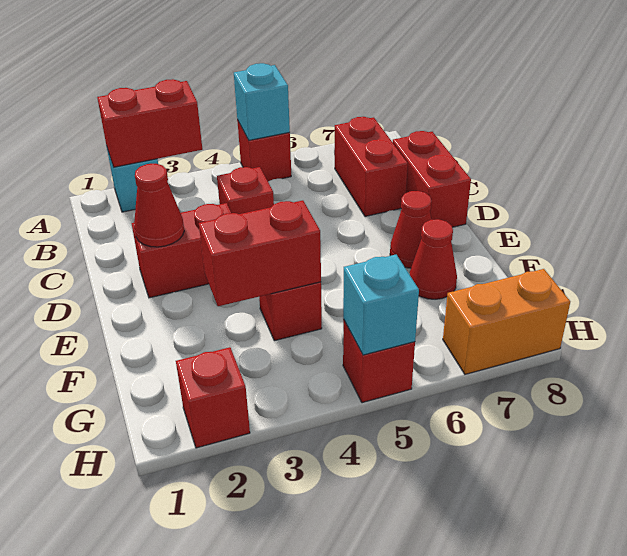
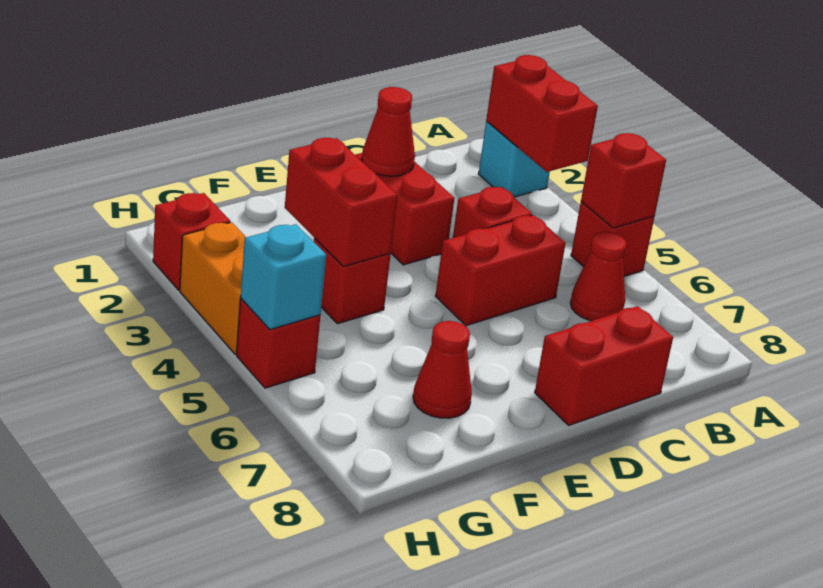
cyan brick A5 level 2 -> red brick A5 level 2
red brick B7:C7 level 1 -> red brick C5:D5 level 1
red cone E7 level 1 -> red cone B6 level 1
orange brick H7:H8 level 1 -> orange brick H3:H4 level 1

